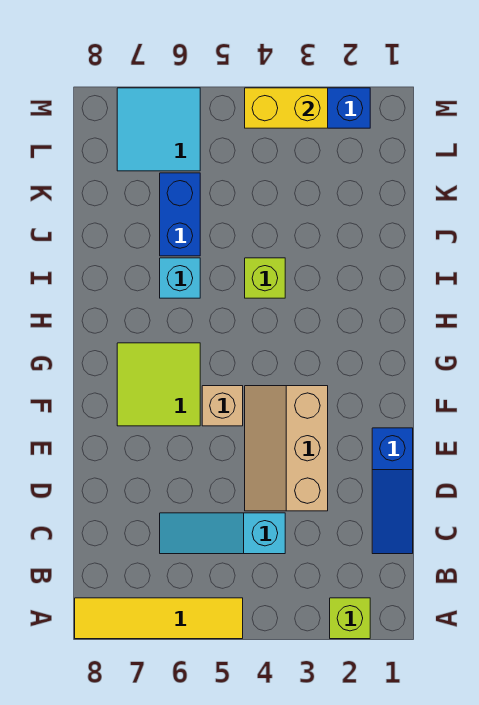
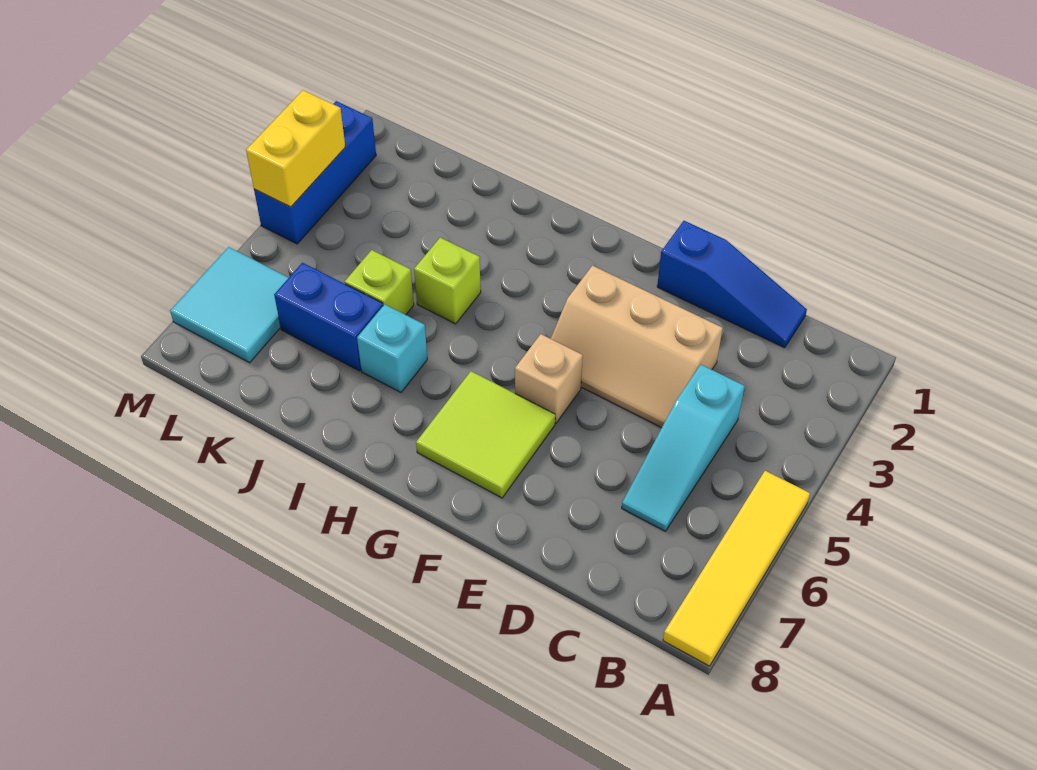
lime brick A2 level 1 -> lime brick J5 level 1

